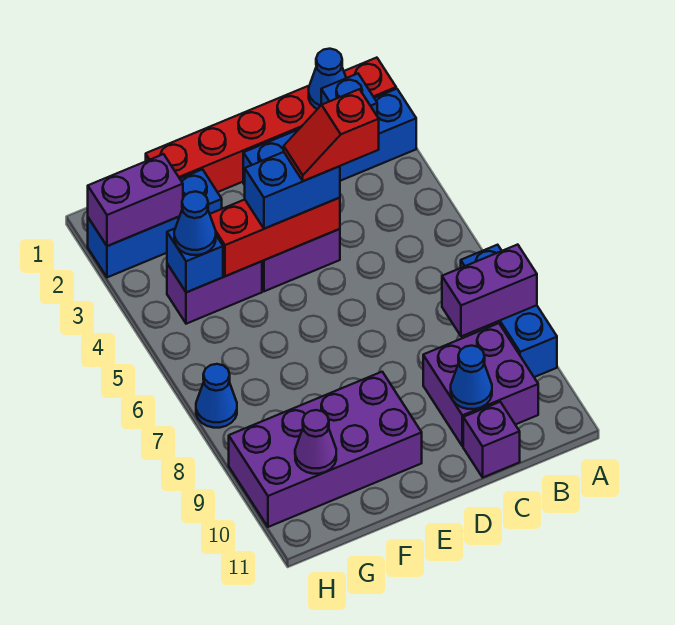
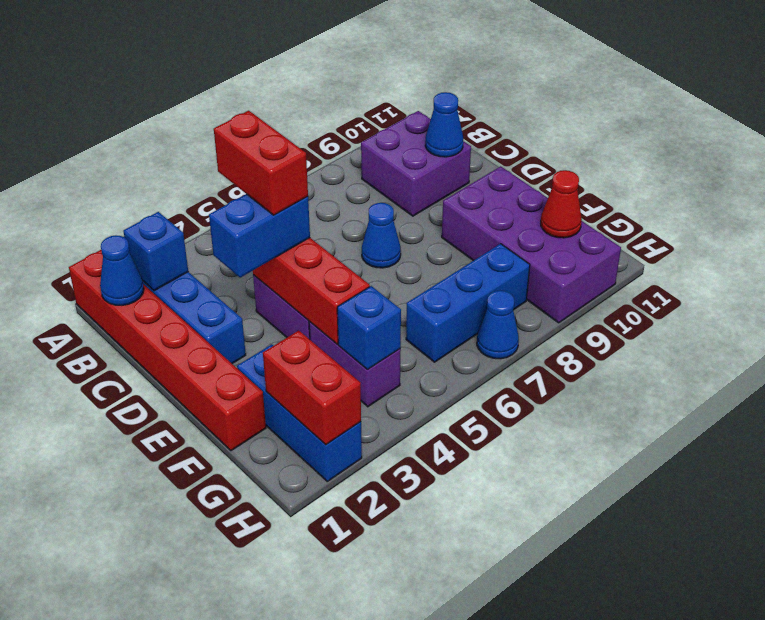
blue brick A7:A9 level 1 -> blue brick G6:G8 level 1
purple brick A8:B8 level 2 -> none
red slope C4:D4 level 4 top C -> red brick C4:D4 level 4
purple brick C11 level 1 -> none
blue brick D4:E4 level 3 -> blue brick D3:D4 level 3
purple brick G2:H2 level 2 -> red brick G2:H2 level 2
blue cone G4 level 3 -> blue cone D7 level 1
purple cone G10 level 2 -> red cone G10 level 2

